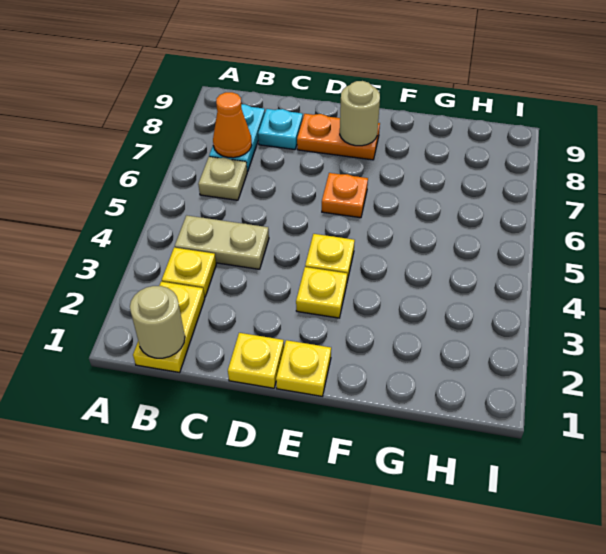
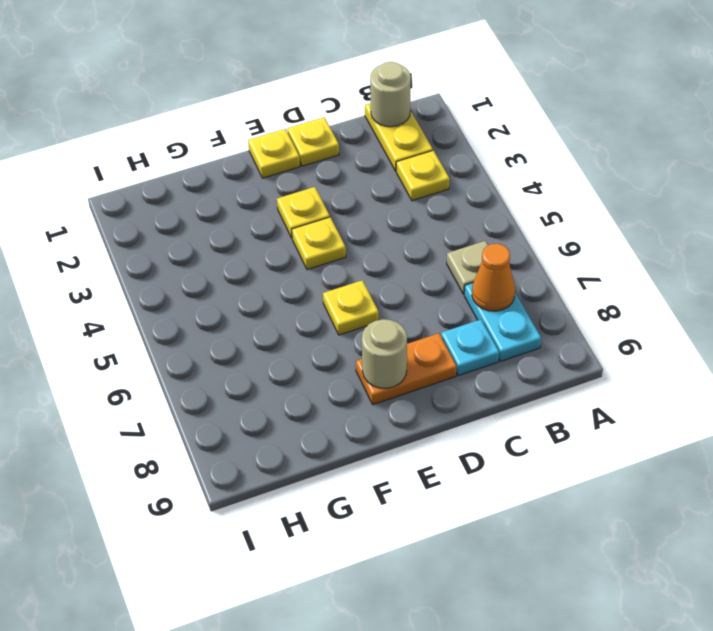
tan plate B4:C4 level 1 -> none
orange plate E6 level 1 -> yellow plate E6 level 1

